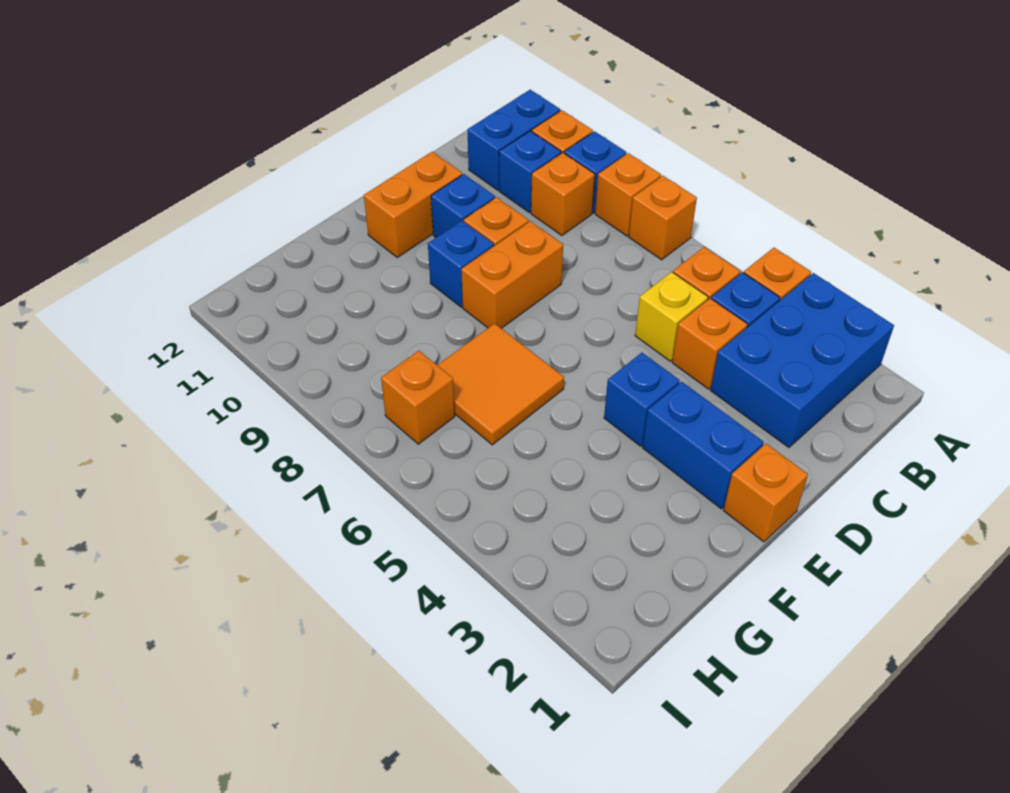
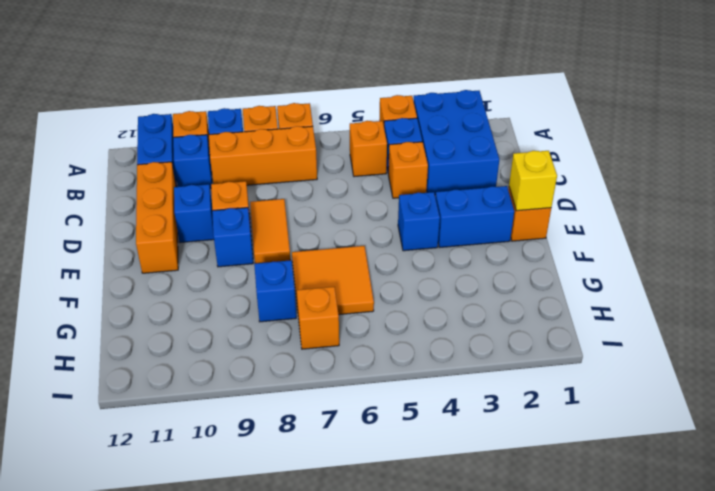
orange brick B9 level 1 -> orange brick B7:B9 level 1
yellow brick C5 level 1 -> yellow brick E1 level 2
orange brick D8:E8 level 1 -> orange tile D8:E8 level 1
orange brick D11:E11 level 1 -> orange brick C11:E11 level 1
none -> blue brick G8 level 1

